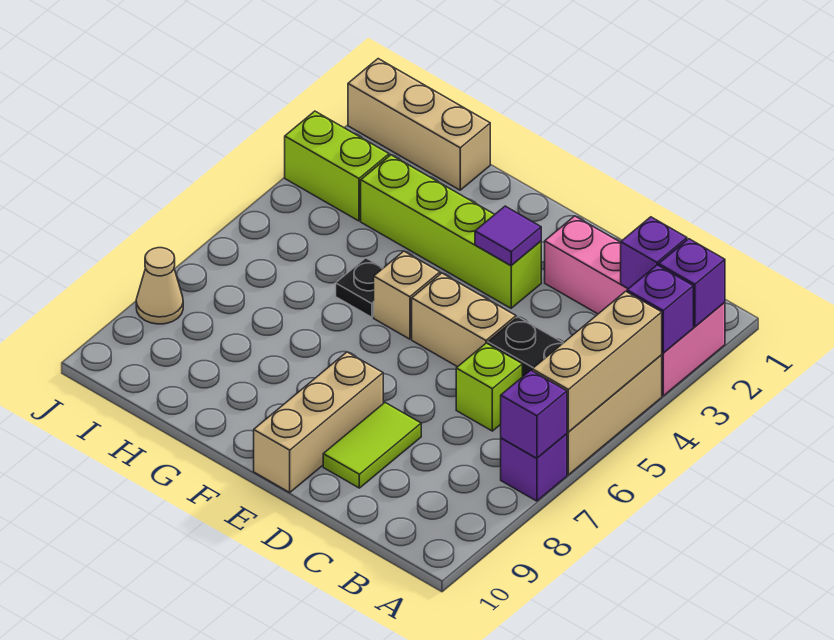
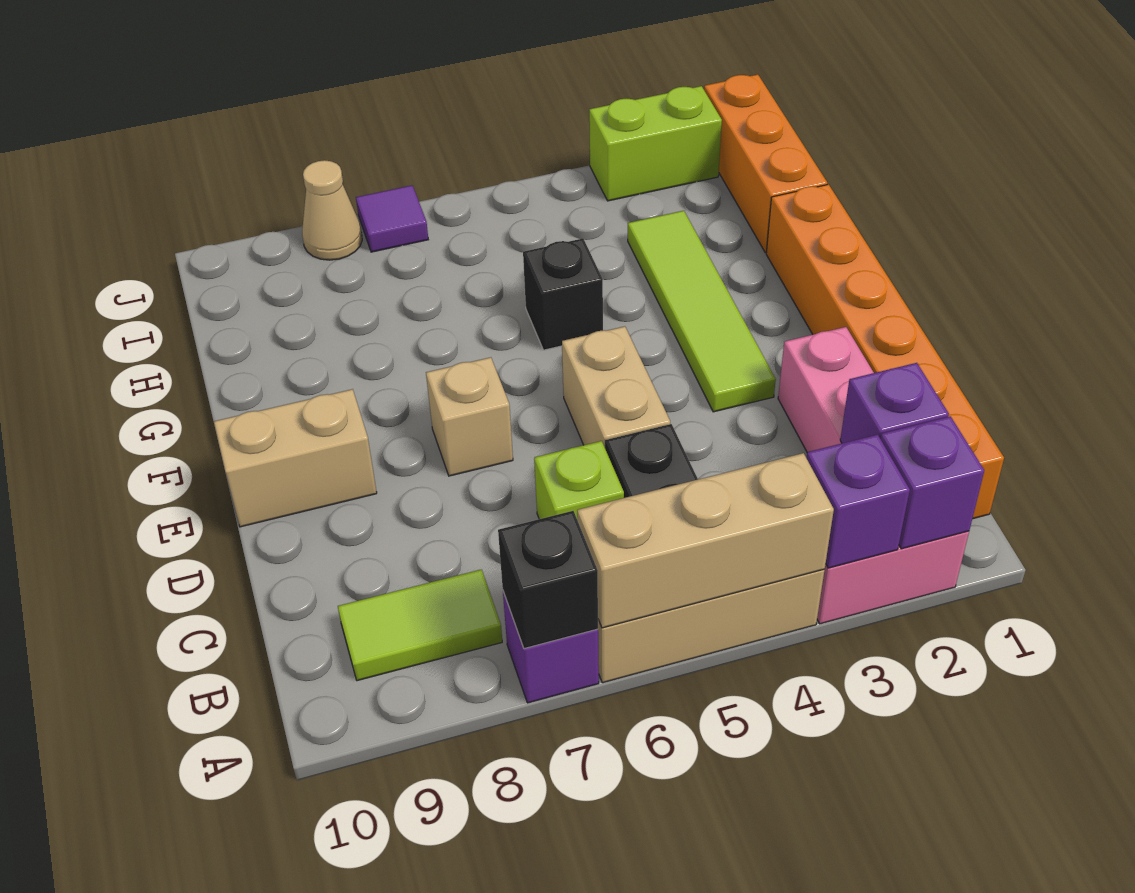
purple brick A7 level 2 -> black brick A7 level 2
none -> orange brick B1:G1 level 1
lime tile D8:D9 level 1 -> lime tile B8:B9 level 1
lime brick E3:H3 level 1 -> lime tile E3:H3 level 1
purple tile E3 level 2 -> purple tile J7 level 1
tan brick E8:E10 level 1 -> tan brick E9:E10 level 1
tan brick F5 level 1 -> tan brick E7 level 1
black plate G5 level 1 -> black brick G5 level 1
tan brick H1:J1 level 1 -> orange brick H1:J1 level 1
lime brick I3:J3 level 1 -> lime brick J2:J3 level 1

